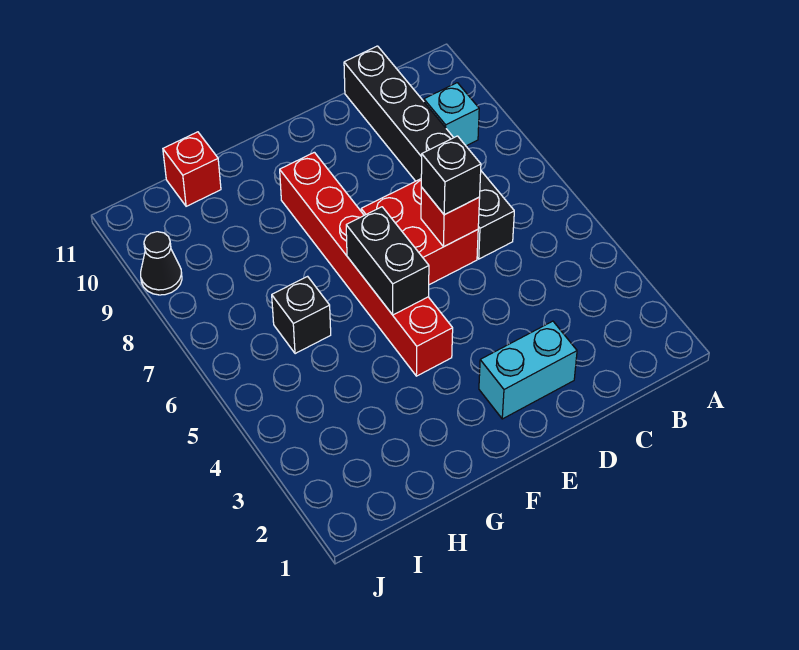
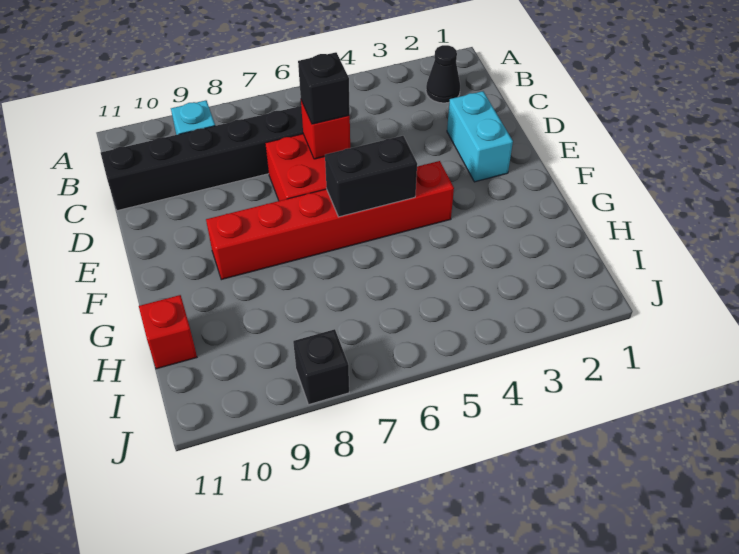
black brick H6 level 1 -> black brick J8 level 1
black cone J9 level 1 -> black cone B2 level 1

